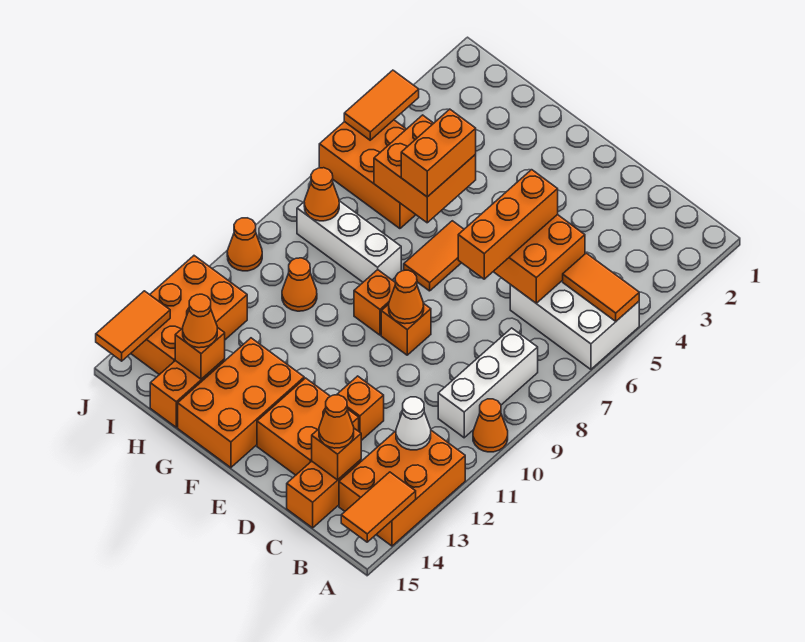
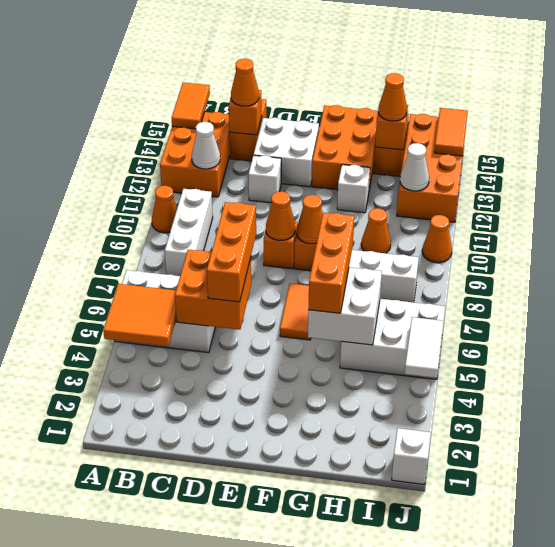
orange tile A5:B5 level 2 -> orange tile A4:B5 level 2
orange brick D12 level 1 -> white brick D12 level 1
orange brick D13:E14 level 1 -> white brick D13:E14 level 1
orange brick G5:H6 level 2 -> white brick G5:H6 level 2
orange brick G5:G6 level 3 -> orange brick G5:G7 level 3
none -> white brick G12 level 1
orange brick H5:J6 level 1 -> white brick H5:J6 level 1
orange cone I8 level 2 -> orange cone F9 level 2
orange brick I12:J14 level 1 -> orange brick I12:J15 level 1
none -> white cone I12 level 2
none -> white brick J1 level 1
orange tile J4:J5 level 2 -> white tile J4:J5 level 2

